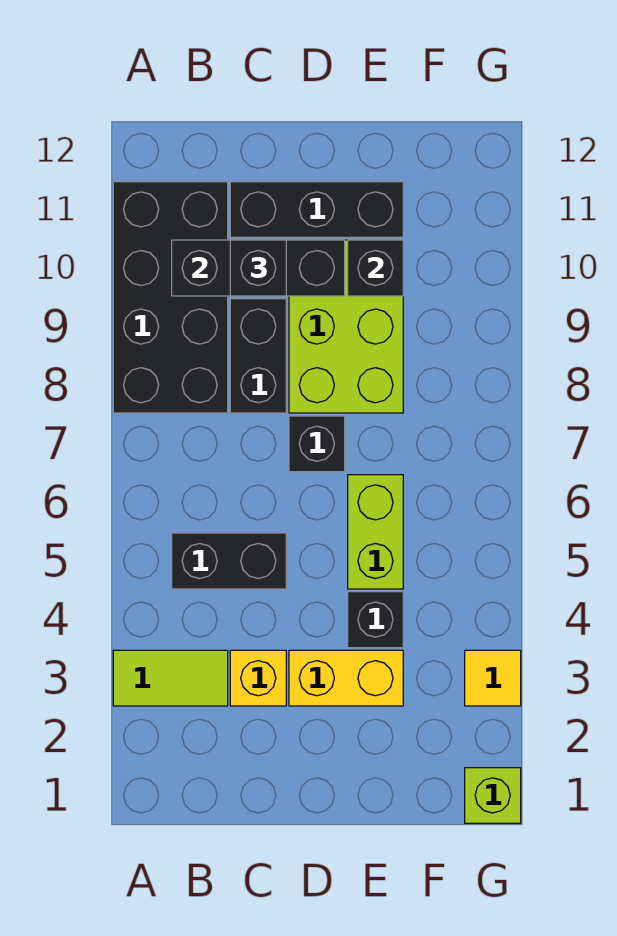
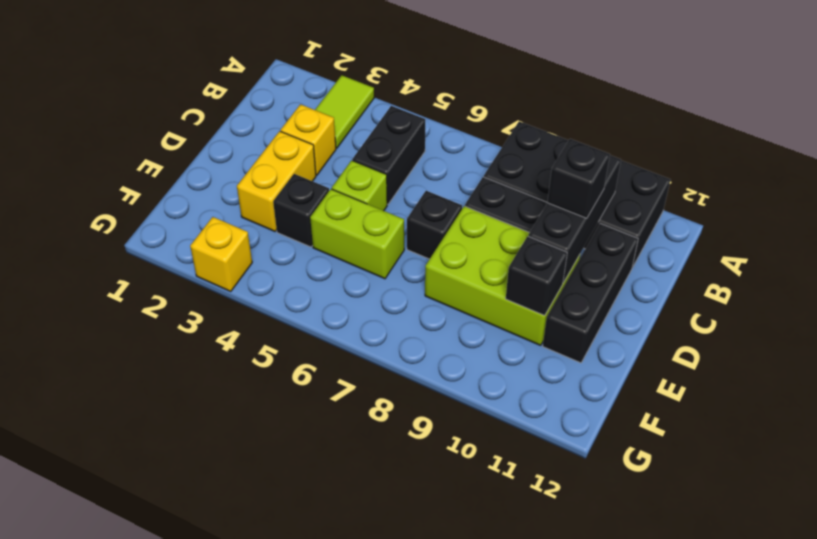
lime brick G1 level 1 -> lime brick D5 level 1
yellow tile G3 level 1 -> yellow brick G3 level 1

